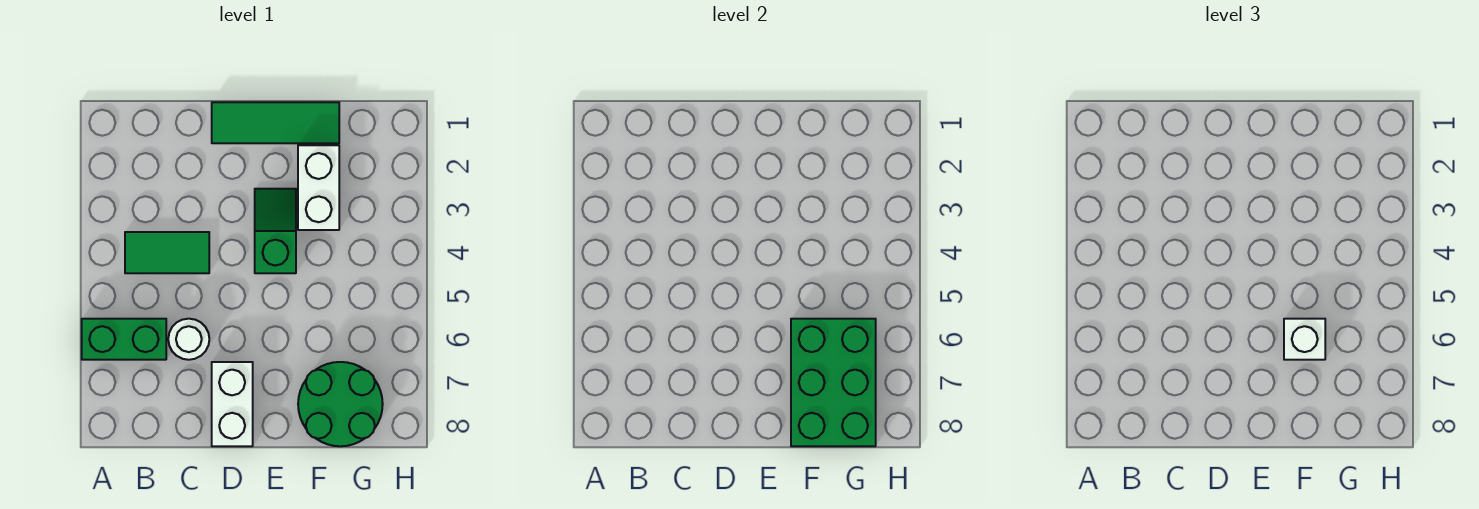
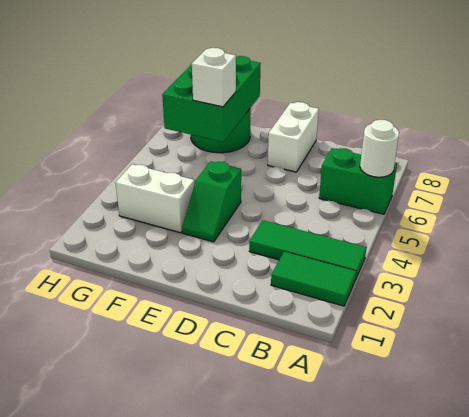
green tile B4:C4 level 1 -> green tile A2:B2 level 1
white round brick C6 level 1 -> white round brick A6 level 2
green tile D1:F1 level 1 -> green tile A3:C3 level 1
white brick F2:F3 level 1 -> white brick F3:G3 level 1

